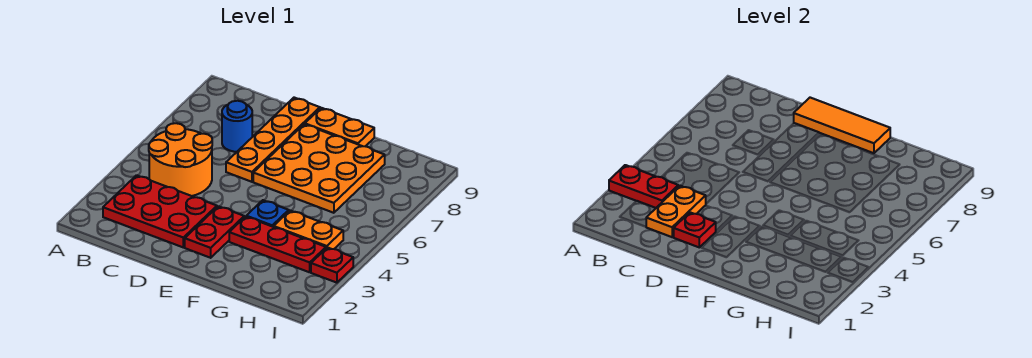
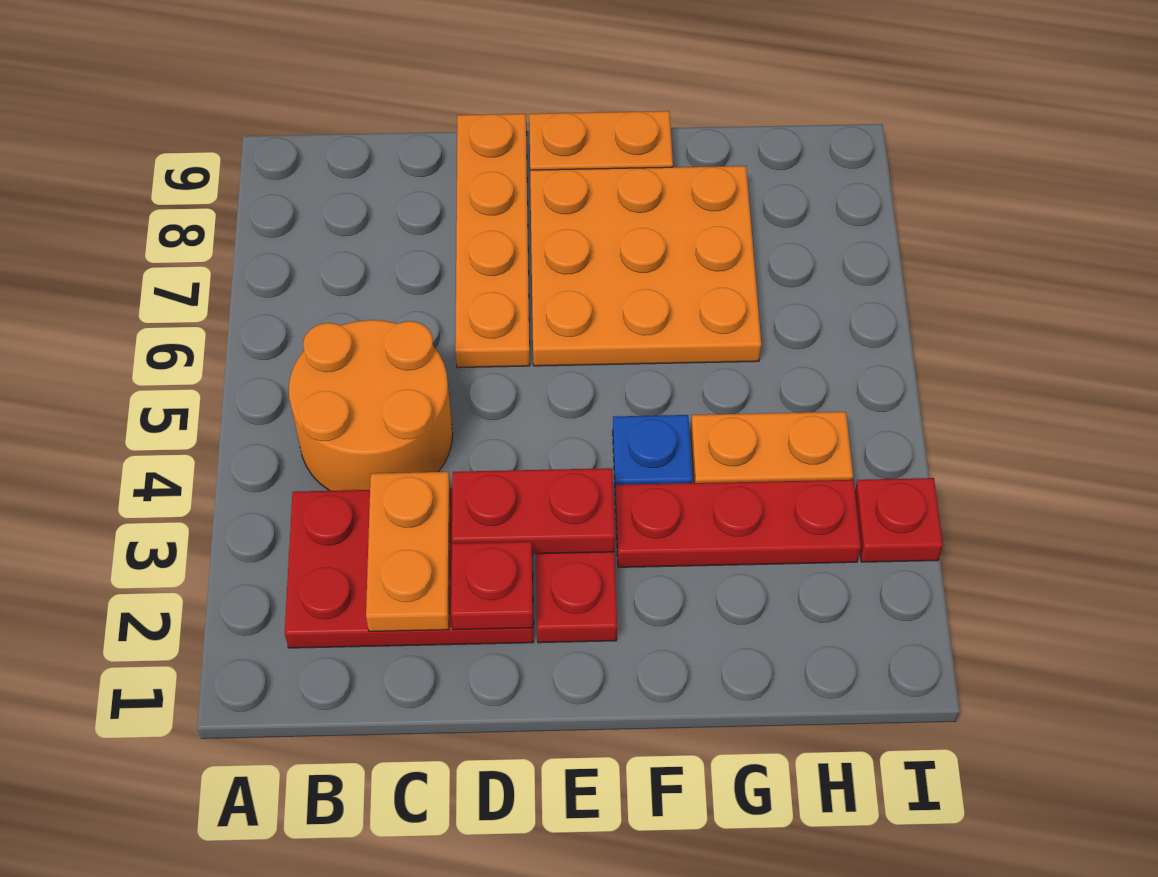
red plate A3:B3 level 2 -> red plate D3:E3 level 2
blue round brick C7 level 1 -> none
orange tile D9:F9 level 2 -> none

